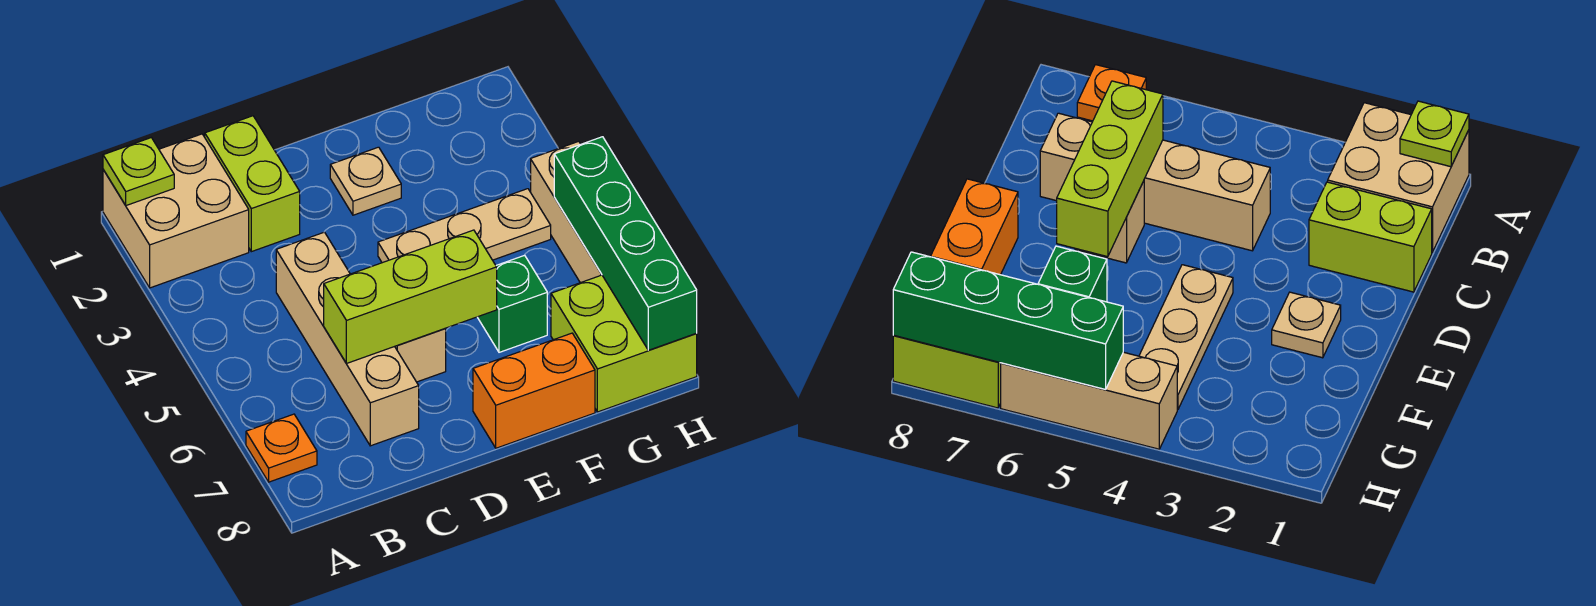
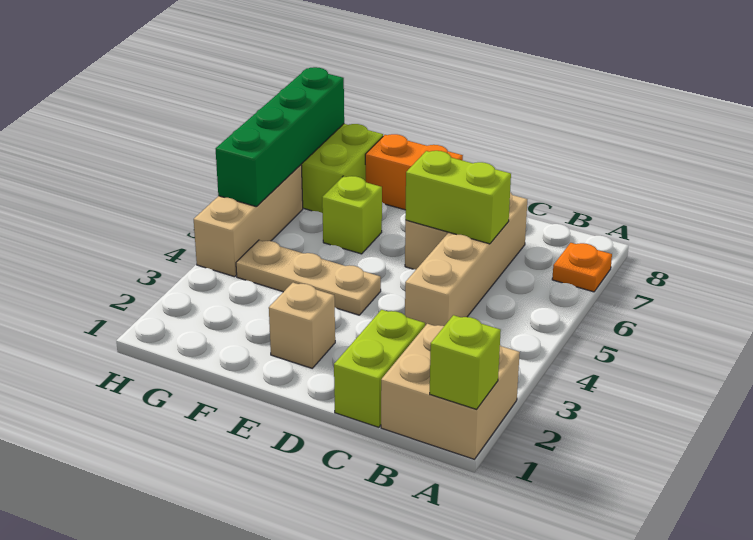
lime plate A1 level 2 -> lime brick A1 level 2
lime brick C6:E6 level 2 -> lime brick C6:D6 level 2
tan plate E2 level 1 -> tan brick E2 level 1
green brick F6 level 1 -> lime brick F6 level 1

